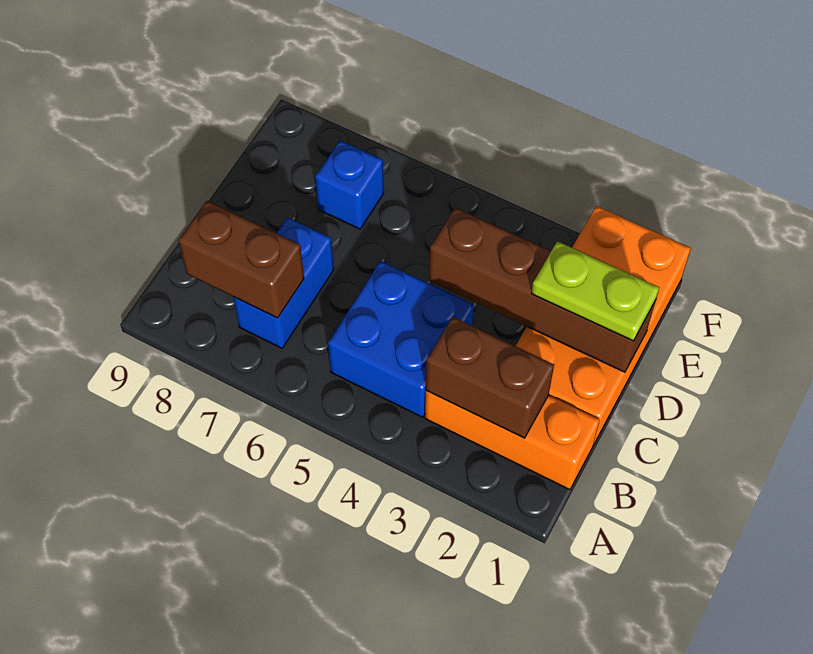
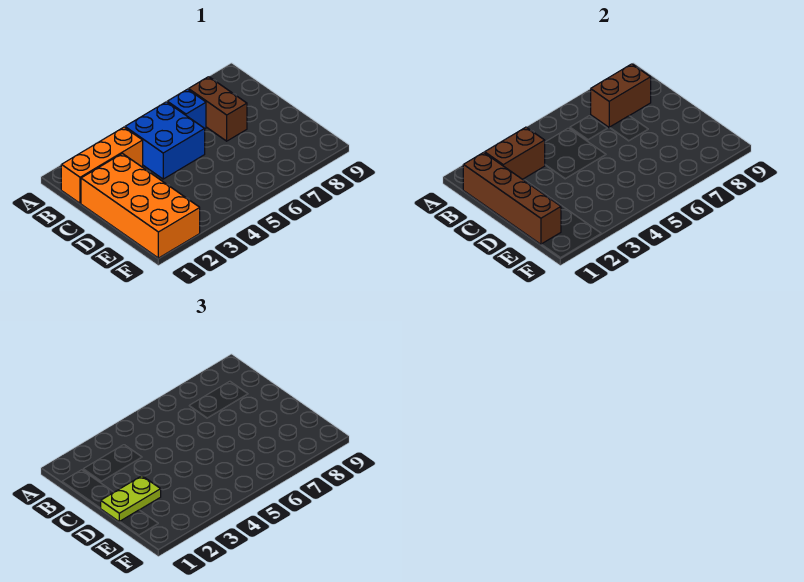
blue brick B7:C7 level 1 -> brown brick B7:C7 level 1
brown brick D1:D4 level 2 -> brown brick B1:E1 level 2
blue brick E7 level 1 -> blue brick B6 level 1

